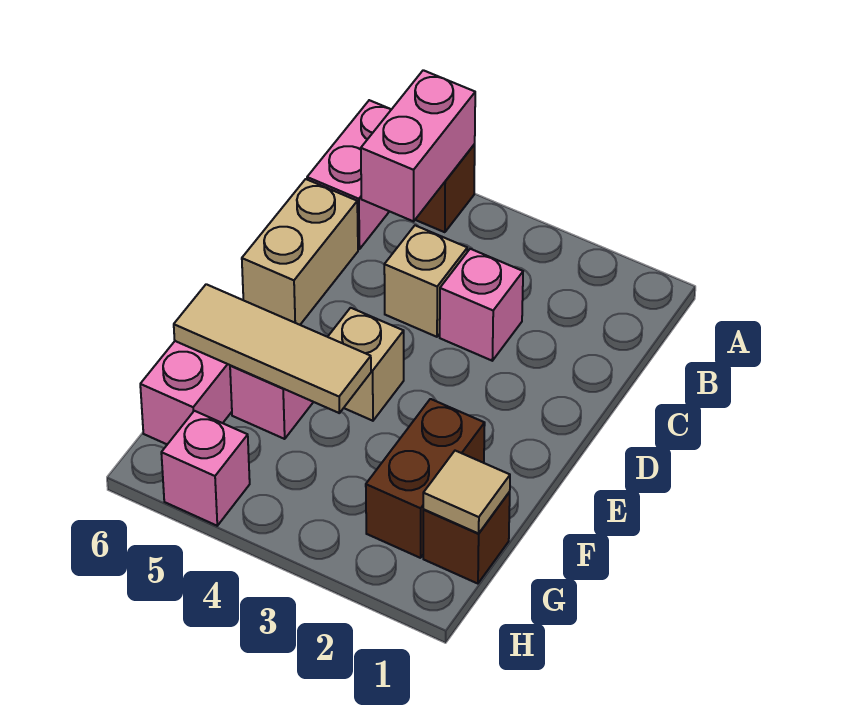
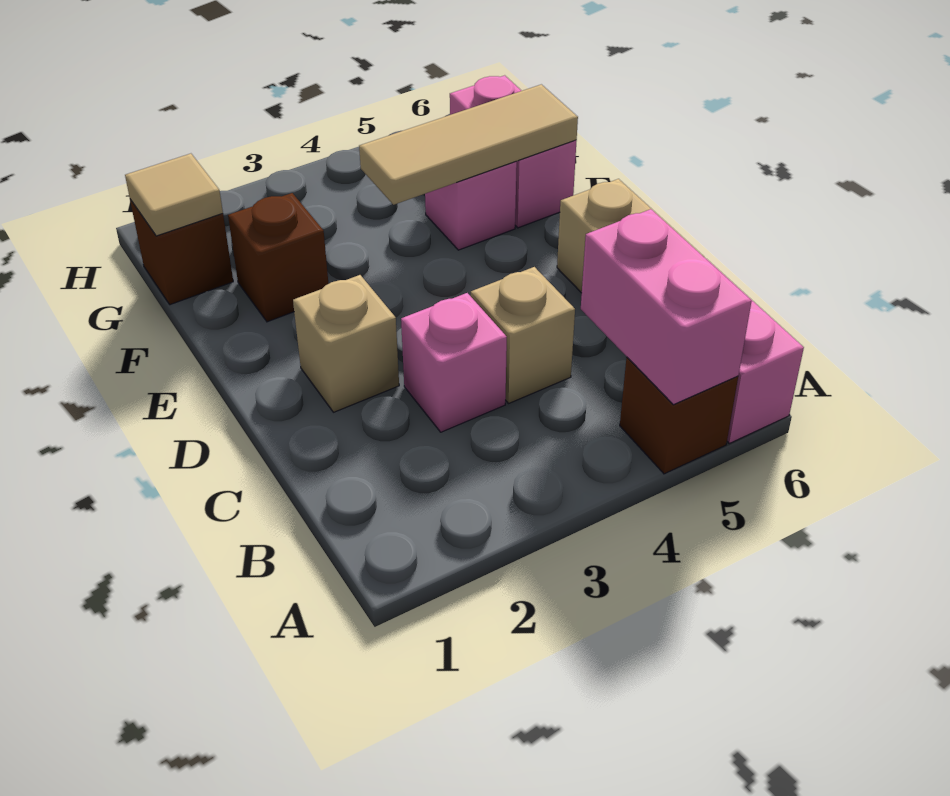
tan brick E4 level 1 -> tan brick D2 level 1
brown brick F2:G2 level 1 -> brown brick F2 level 1
pink brick H5 level 1 -> none

